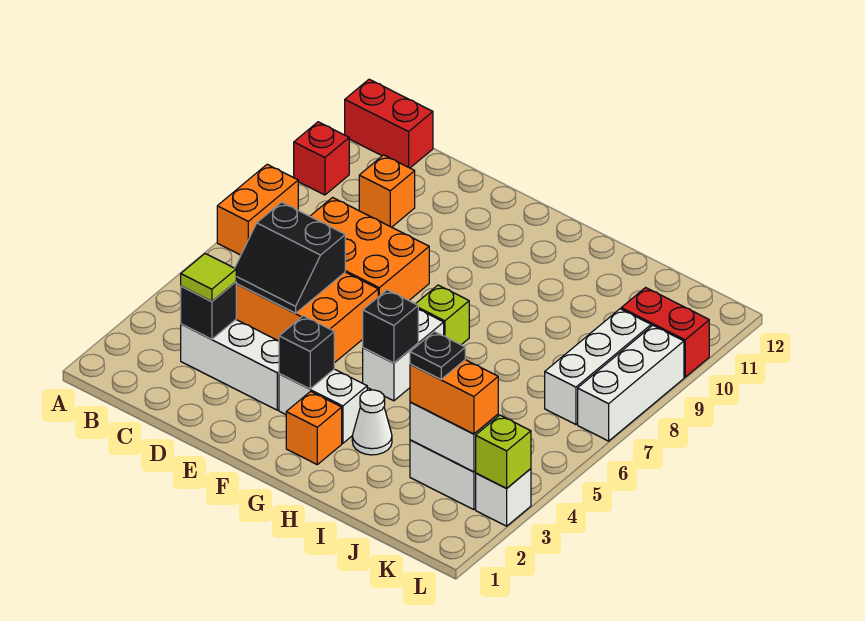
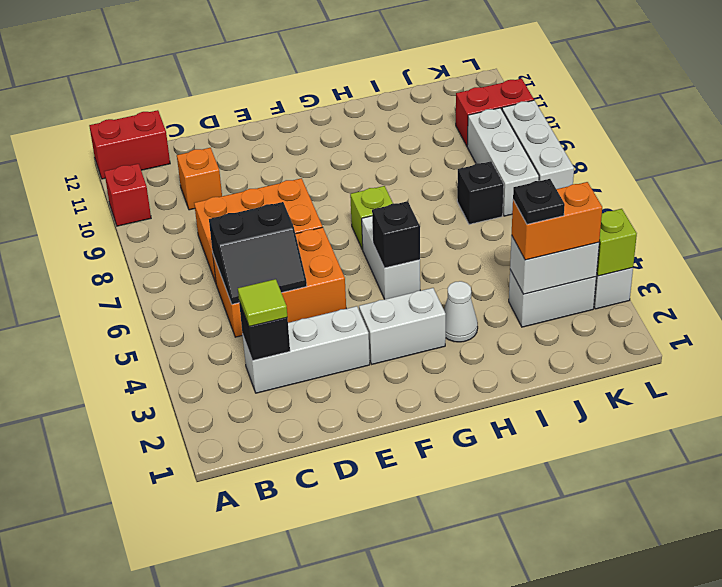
orange brick A7:A8 level 1 -> none
black brick F3 level 2 -> black brick J7 level 1
orange brick G2 level 1 -> none

